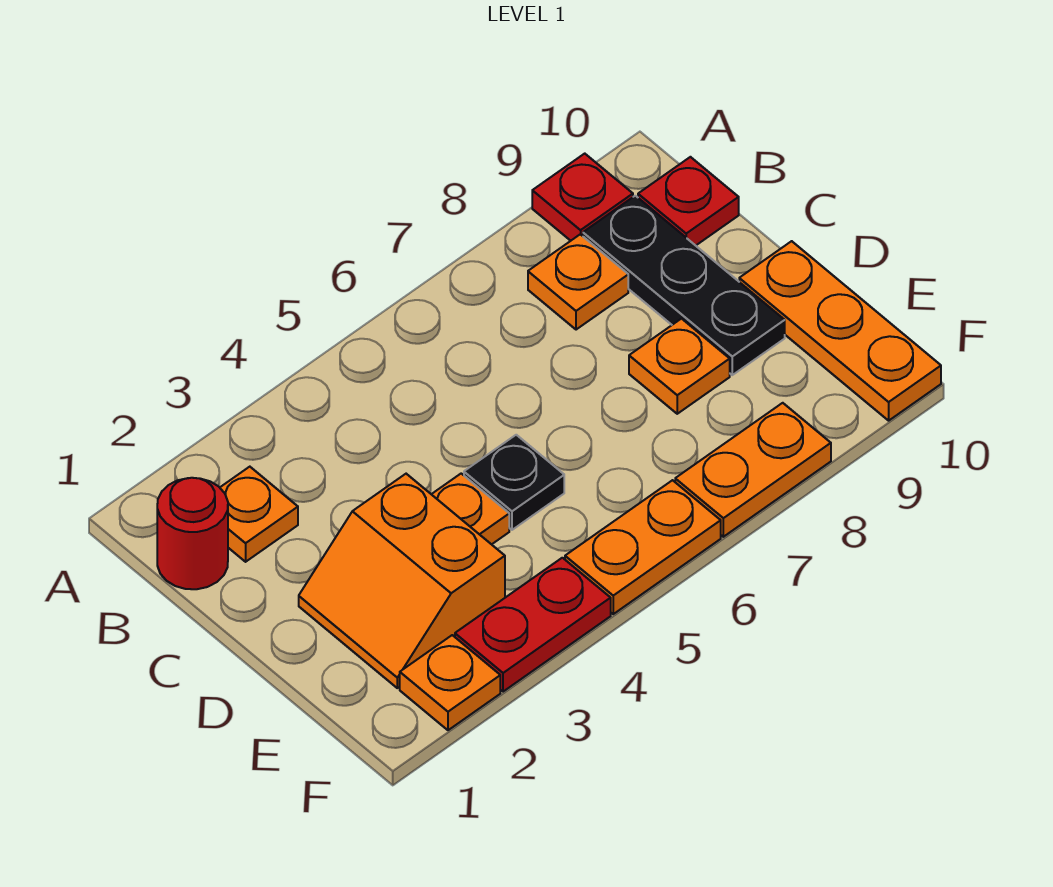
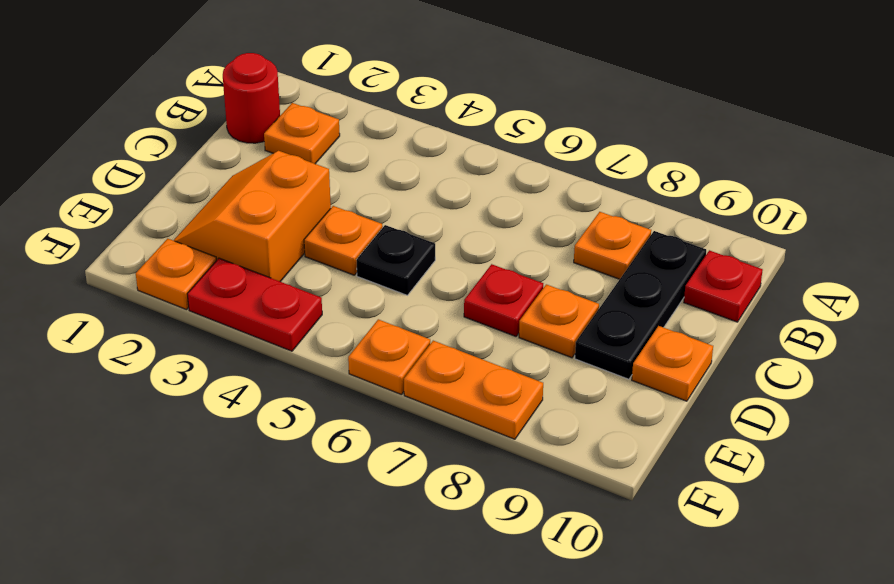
red plate A9 level 1 -> red plate D7 level 1
orange plate D10:F10 level 1 -> orange plate D10 level 1
orange plate F5:F6 level 1 -> orange plate F6 level 1

